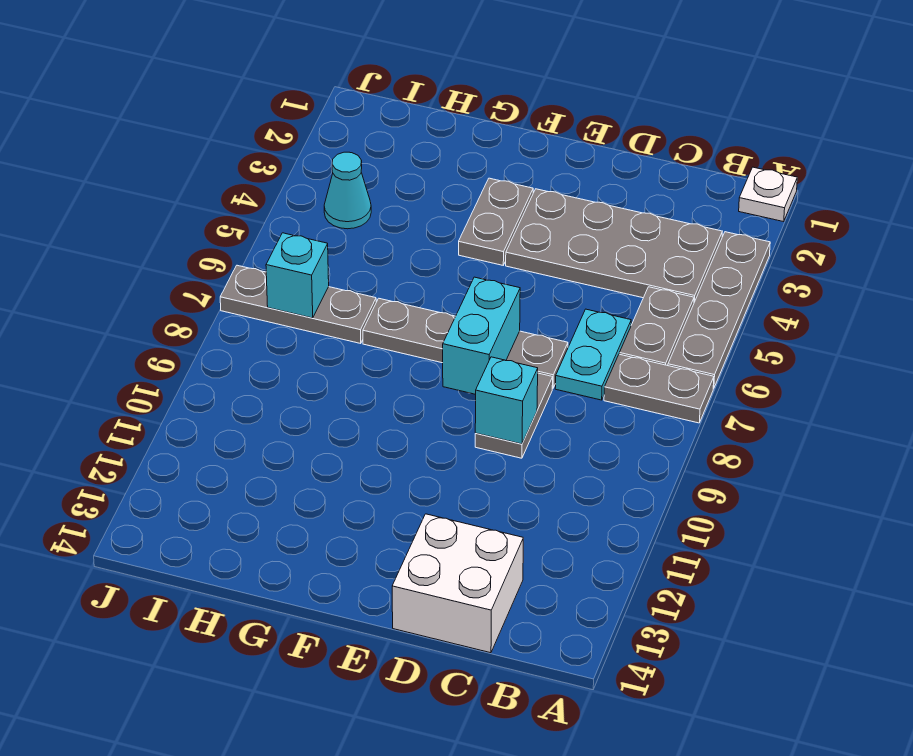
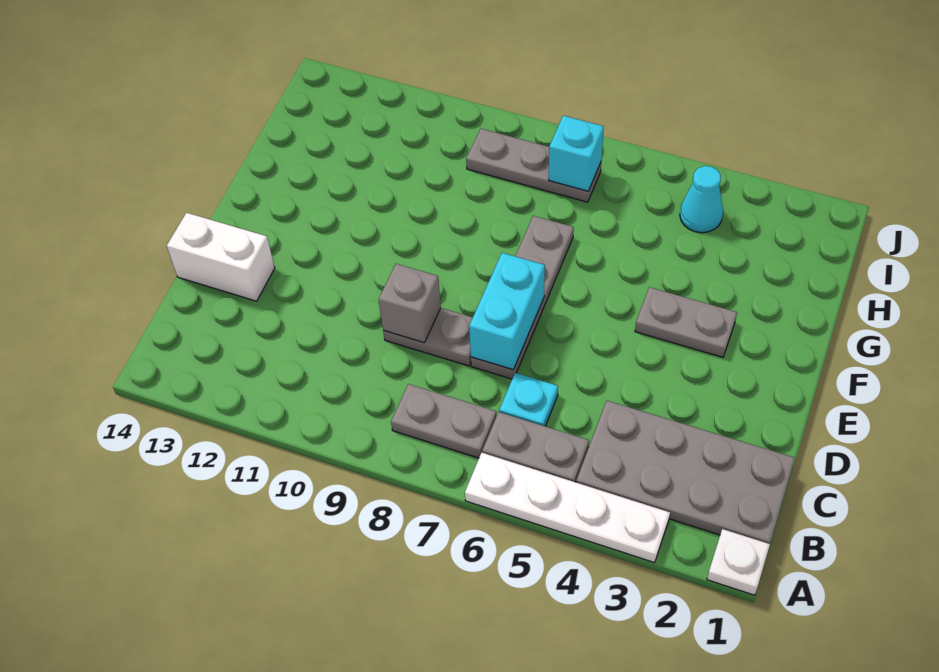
grey plate A3:A6 level 1 -> white plate A3:A6 level 1
grey plate A7:B7 level 1 -> grey plate B7:B8 level 1
grey plate B3:E4 level 1 -> grey plate B1:C4 level 1
cyan plate C6:C7 level 1 -> cyan plate C6 level 1
white brick C13:D14 level 1 -> white brick D13:D14 level 1
cyan brick D9 level 2 -> grey brick D9 level 2
cyan brick E7:E8 level 2 -> cyan brick D7:E7 level 2
grey plate H7:J7 level 1 -> grey plate I7:I9 level 1

